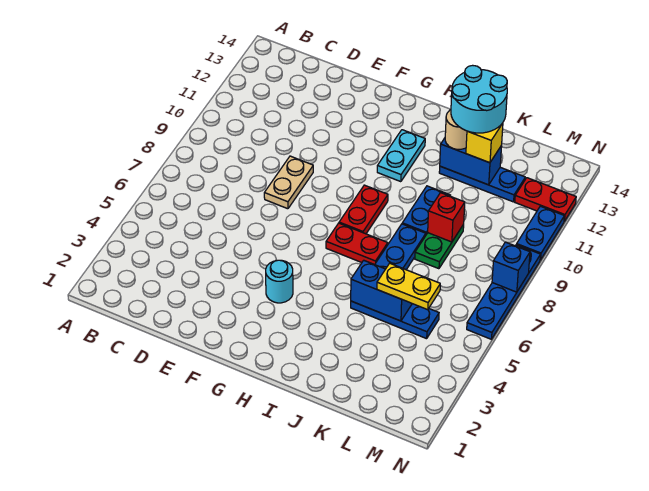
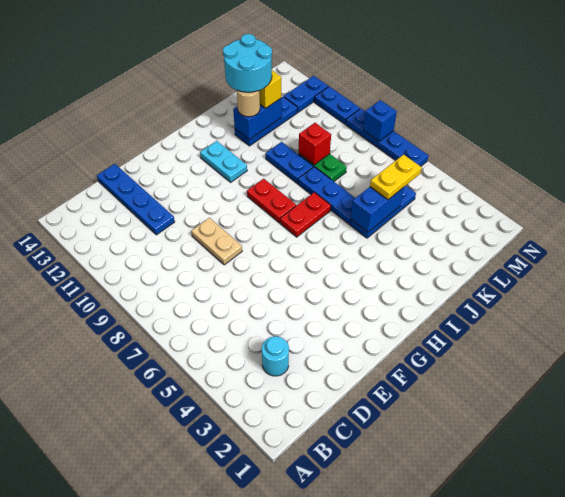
none -> blue plate D11:D14 level 1
cyan round brick G4 level 1 -> cyan round brick C3 level 1
red plate M12:N12 level 1 -> blue plate M12:N12 level 1

